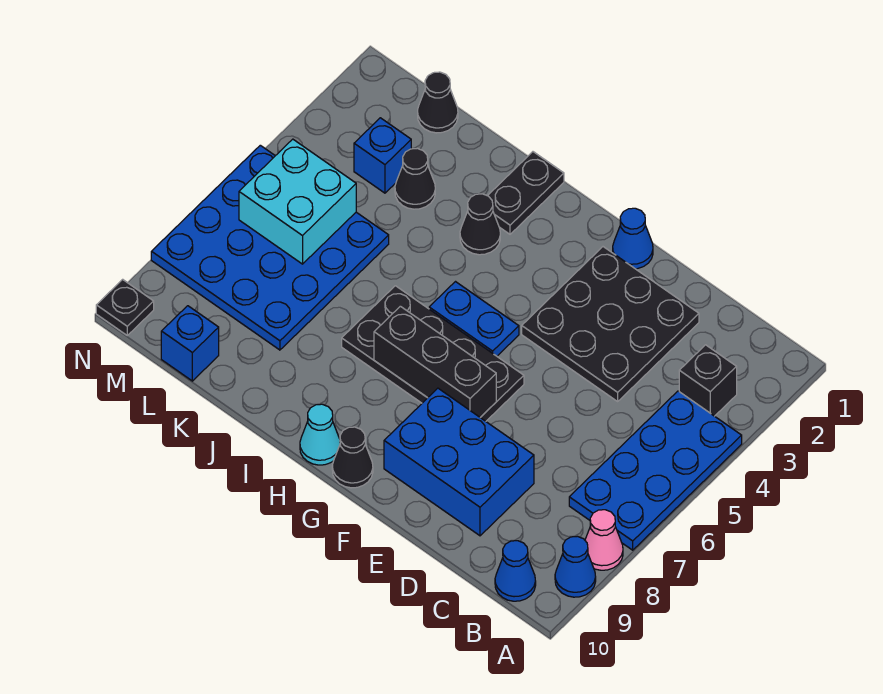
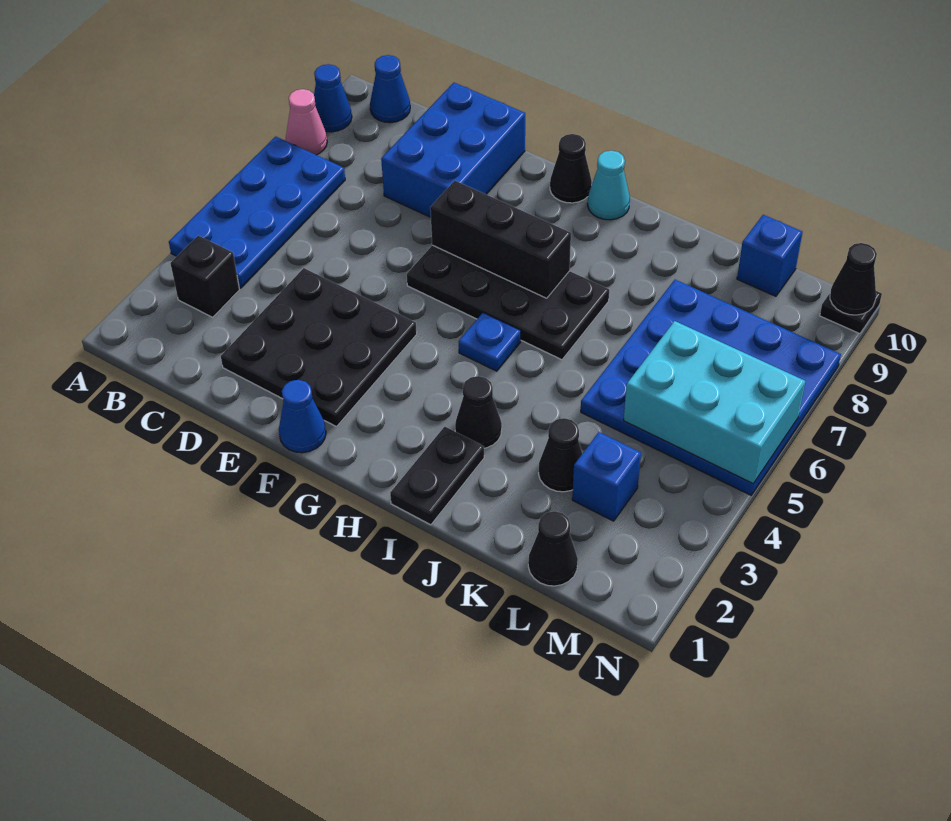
blue brick D8:F9 level 1 -> blue brick D8:E10 level 1
blue plate G5:H5 level 1 -> blue plate H5 level 1
cyan brick L5:M6 level 2 -> cyan brick L5:N6 level 2
none -> black cone N10 level 2

